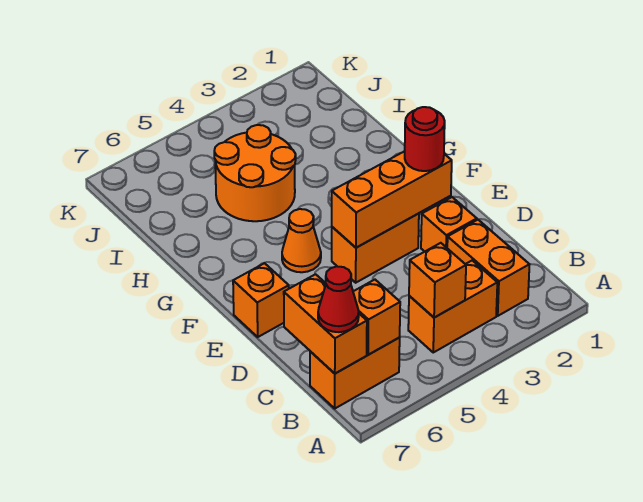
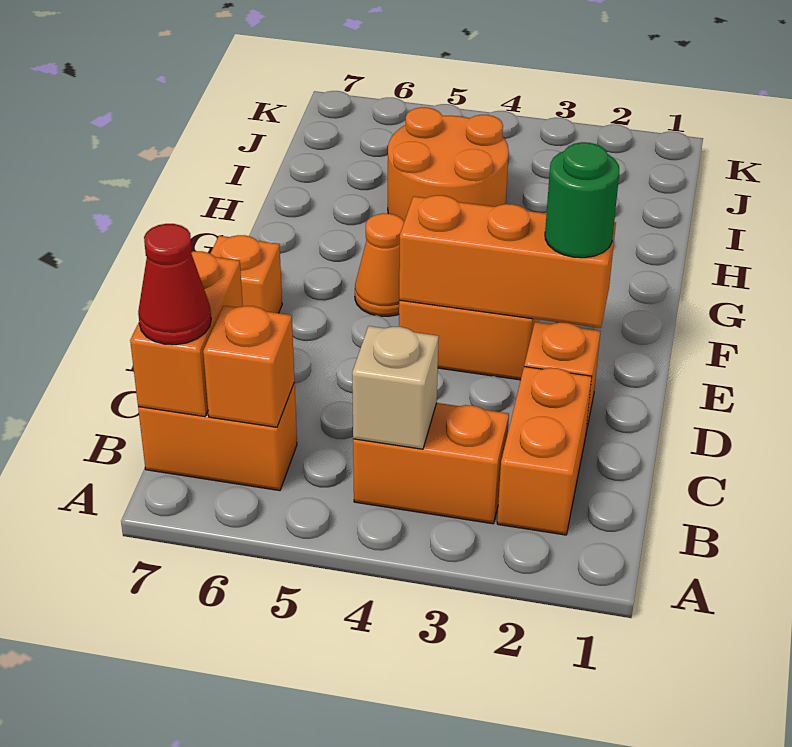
orange brick B4 level 2 -> tan brick B4 level 2
red round brick E2 level 3 -> green round brick E2 level 3

